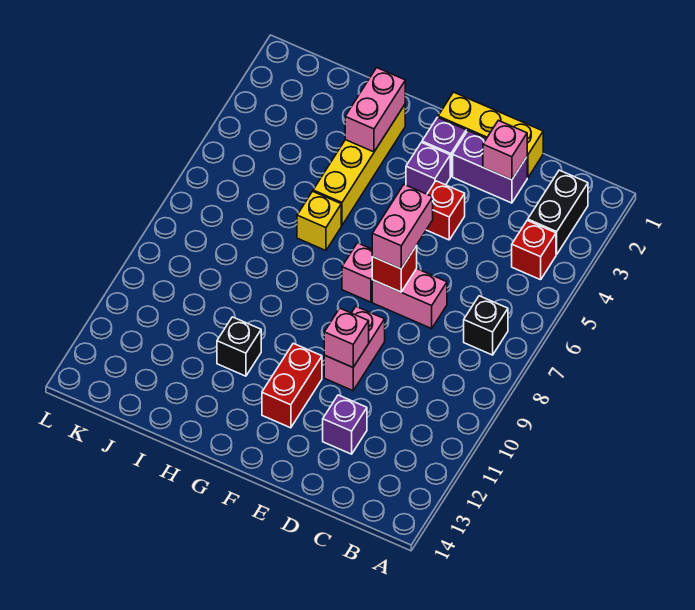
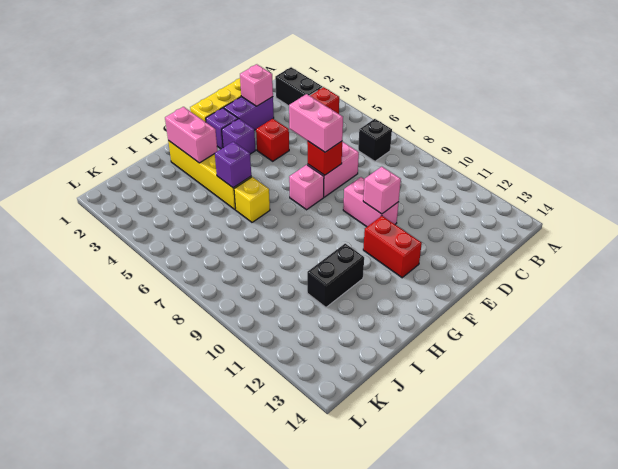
purple brick D12 level 1 -> purple brick H5 level 2
black brick H11 level 1 -> black brick H11:I11 level 1

